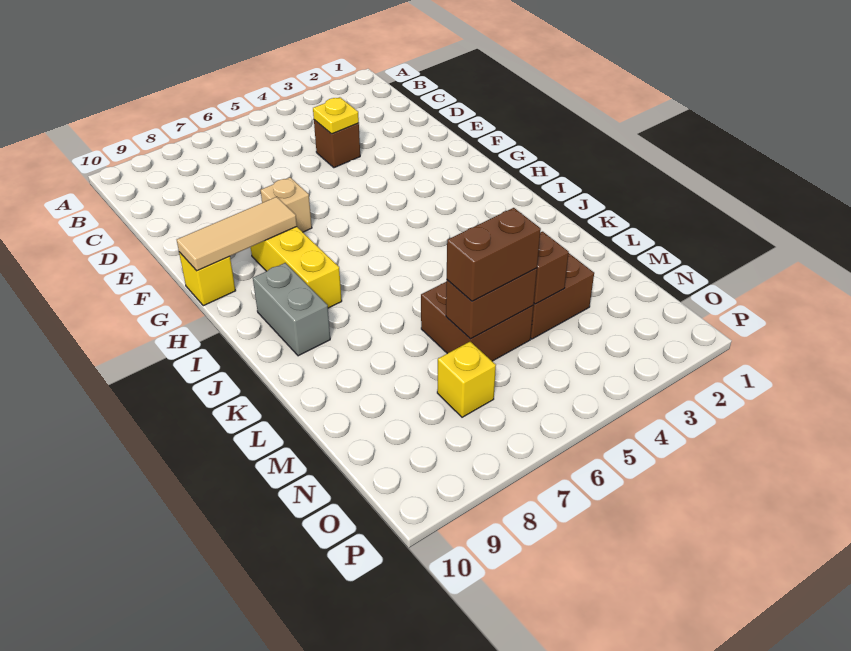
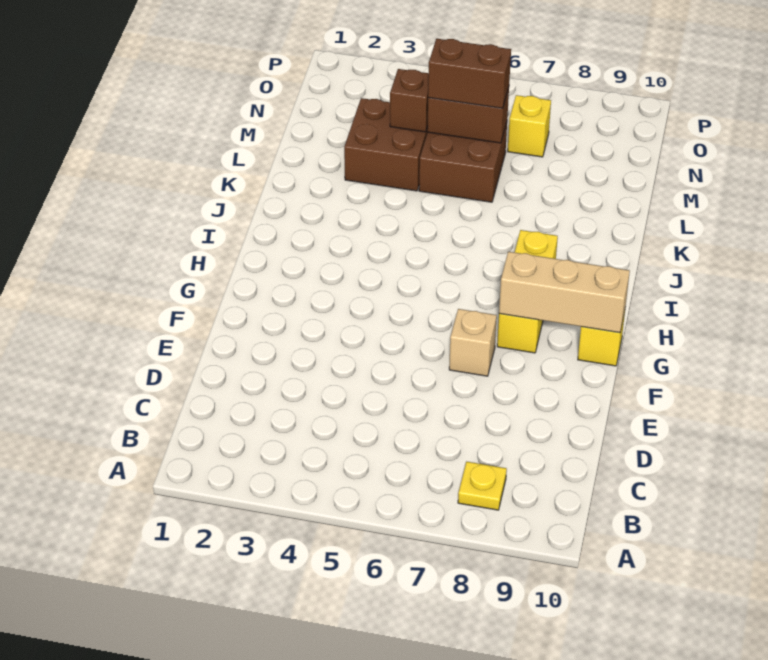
brown brick D4 level 1 -> none
yellow plate D4 level 2 -> yellow plate B8 level 1
tan tile G8:G10 level 2 -> tan brick G8:G10 level 2
grey brick I9:J9 level 1 -> none

